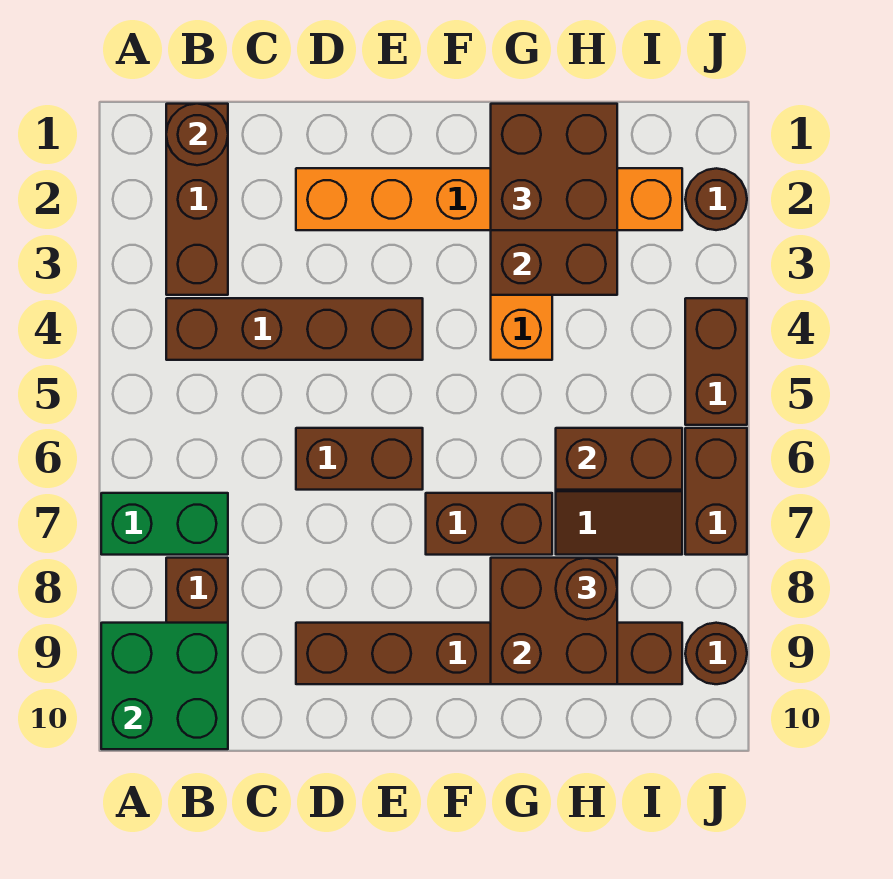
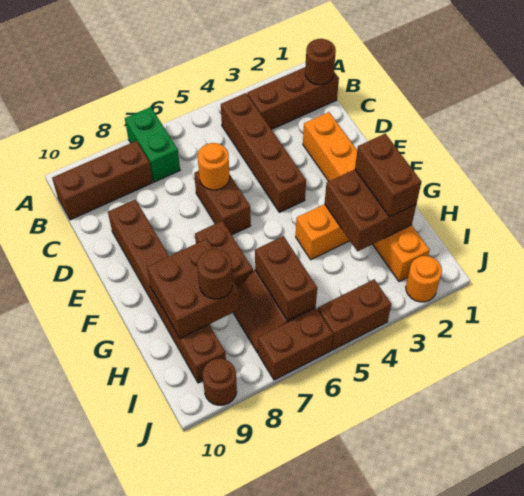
green brick A9:B10 level 2 -> none
none -> orange round brick D6 level 2
brown brick G1:H2 level 3 -> brown brick G2:H2 level 3
brown round brick J2 level 1 -> orange round brick J2 level 1

